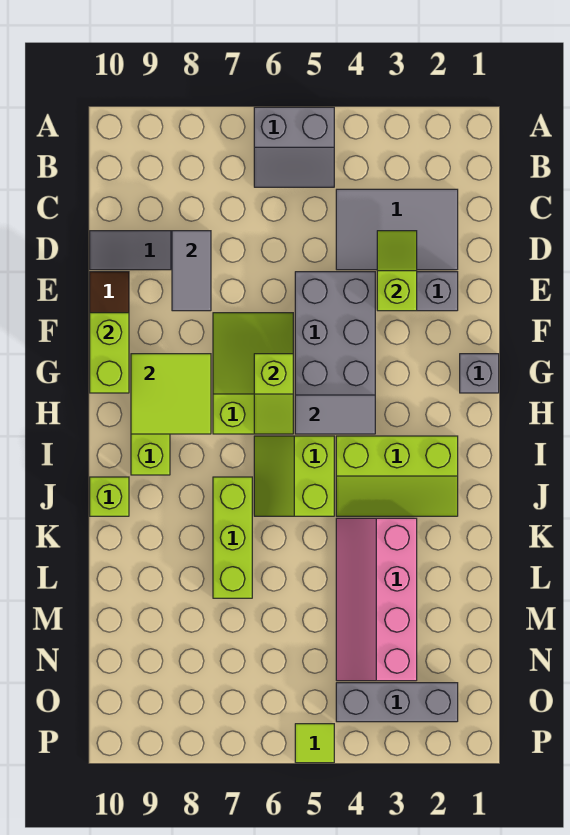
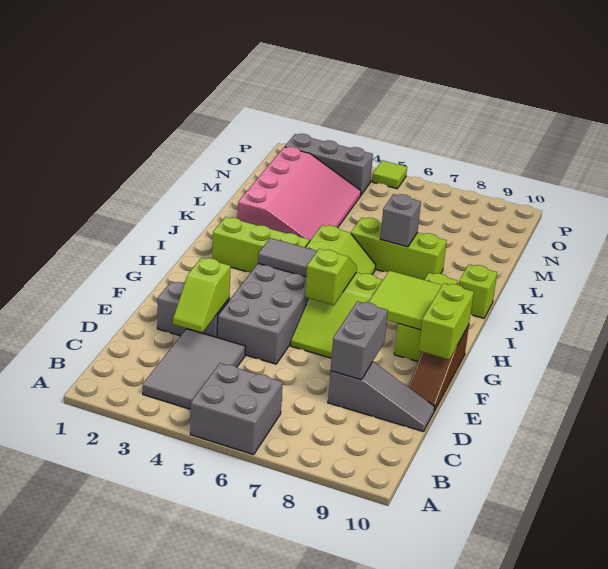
grey slope A5:B6 level 1 top A -> grey brick A5:B6 level 1
grey tile C2:D4 level 1 -> grey tile B3:D4 level 1
grey tile D8:E8 level 2 -> grey brick D8:E8 level 2
grey brick G1 level 1 -> grey brick K7 level 2
lime brick J7:L7 level 1 -> lime brick K6:K8 level 1
pink slope K3:N4 level 1 top 3 -> pink slope K2:N4 level 1 top 2

